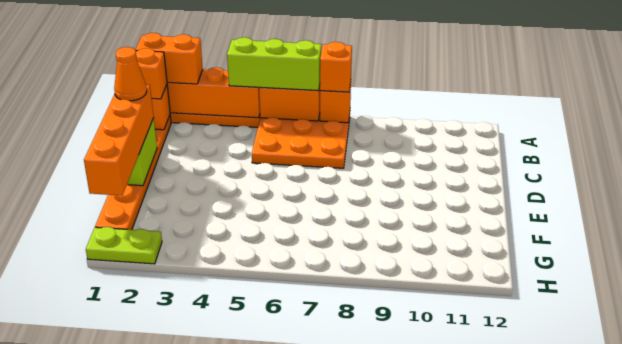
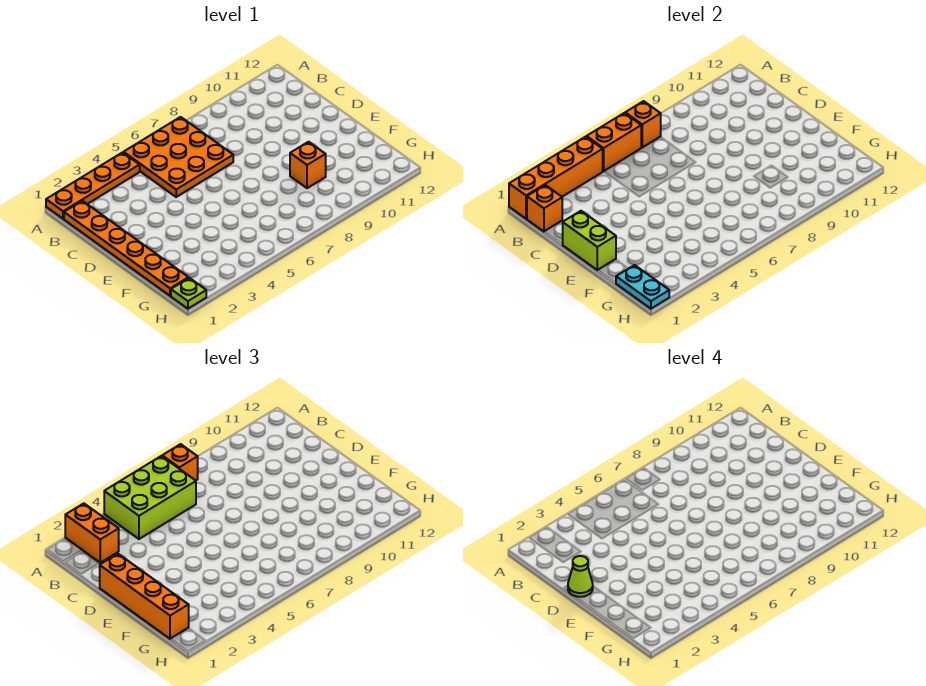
orange brick A1:A2 level 3 -> orange brick A2:B2 level 3
lime brick A4:A6 level 3 -> lime brick A4:B6 level 3
orange brick B1 level 3 -> orange brick F9 level 1
orange cone D1 level 4 -> lime cone D1 level 4
none -> cyan plate G1:H1 level 2
lime plate H1:H2 level 1 -> lime plate H1 level 1

